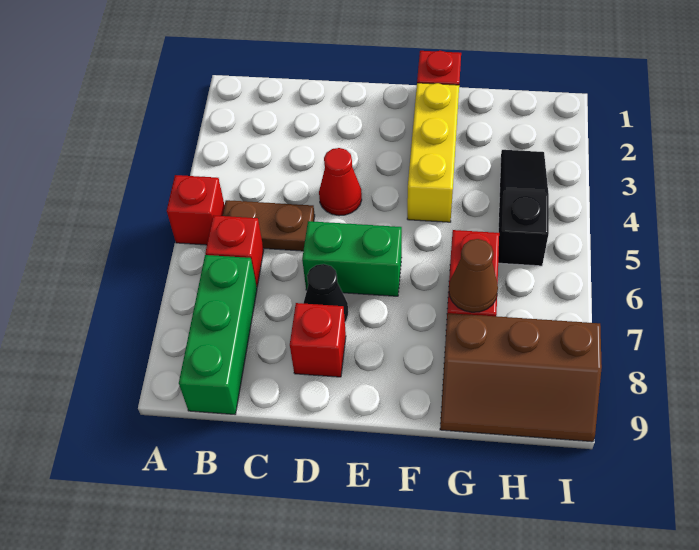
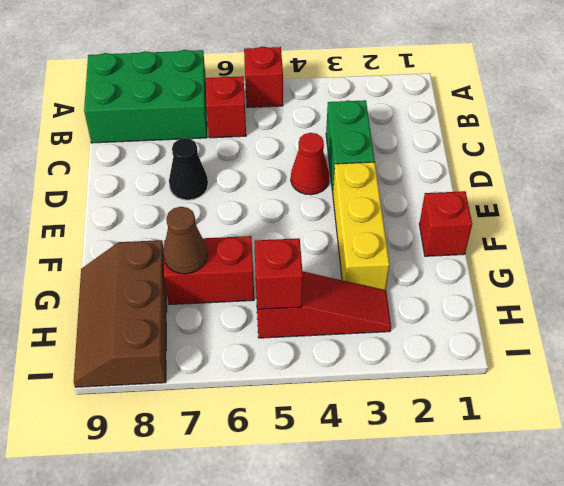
brown plate B5:C5 level 1 -> none
green brick B7:B9 level 1 -> green brick A7:B9 level 1
green brick D6:E6 level 1 -> green brick C3:D3 level 1
red brick D8 level 1 -> red brick H5 level 2
yellow brick F2:F4 level 1 -> yellow brick E3:G3 level 1
black slope H3:H5 level 1 top 5 -> red slope H3:H5 level 1 top 5

